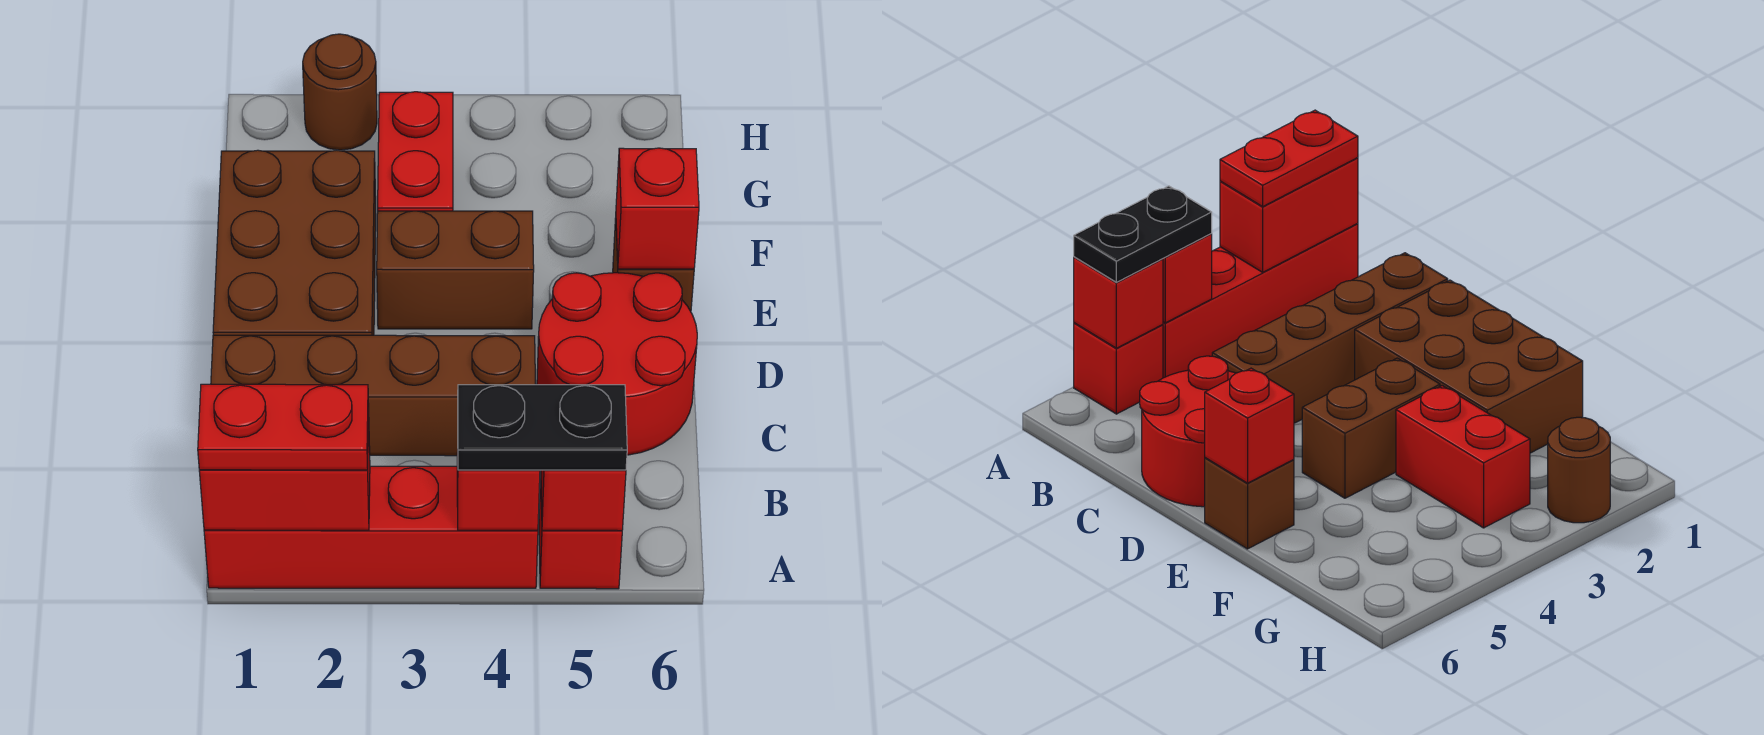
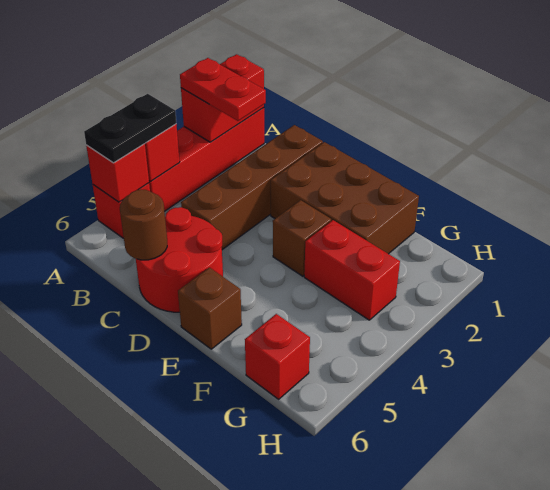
red plate A1:A2 level 3 -> red plate A2:B2 level 3
brown brick E3:E4 level 1 -> brown brick E3 level 1
red brick E6 level 2 -> red brick G6 level 1
brown round brick H2 level 1 -> brown round brick C6 level 2

